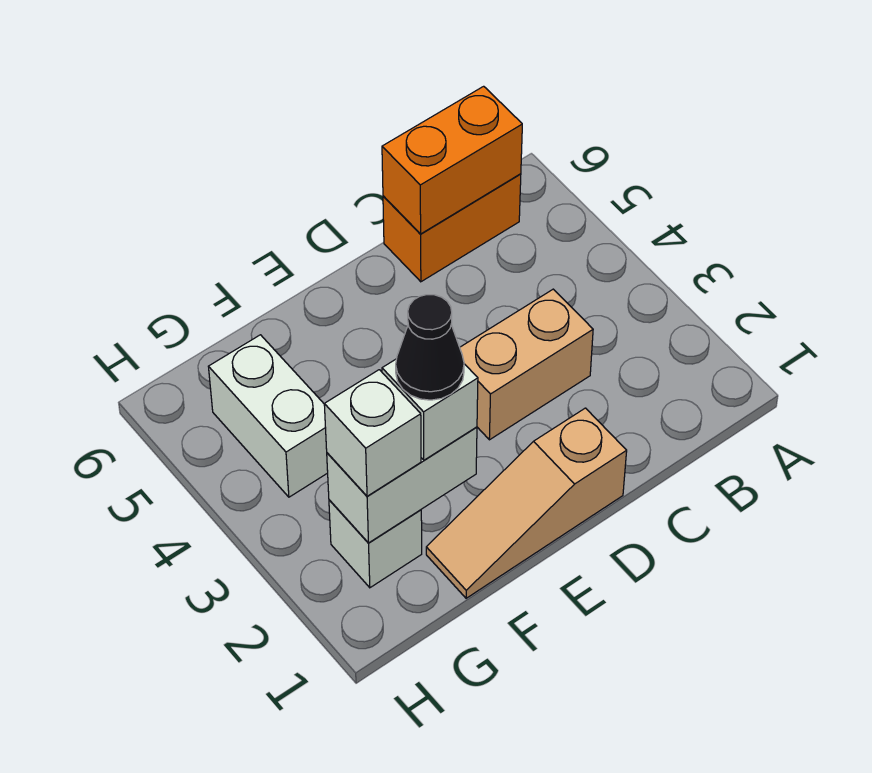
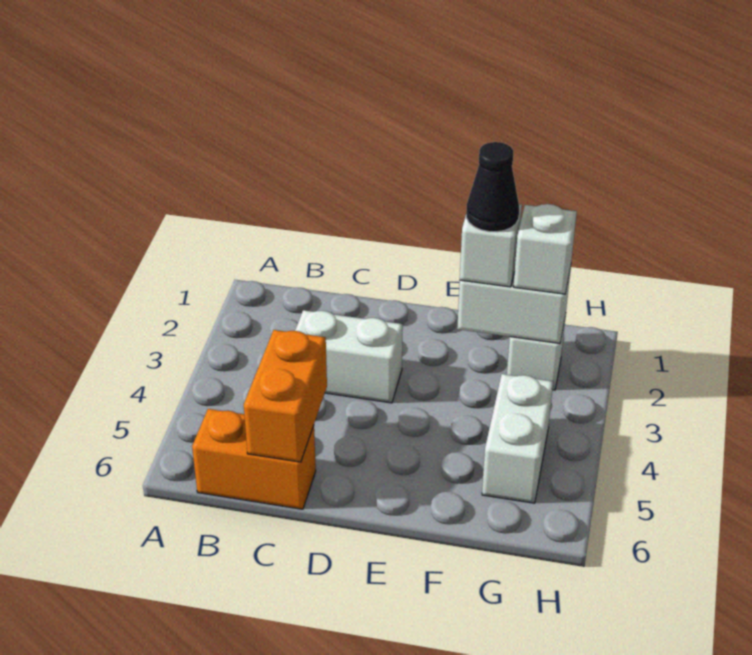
orange brick B6:C6 level 2 -> orange brick C5:C6 level 2
tan brick C3:D3 level 1 -> white brick C3:D3 level 1
tan slope D1:F1 level 1 top D -> none

